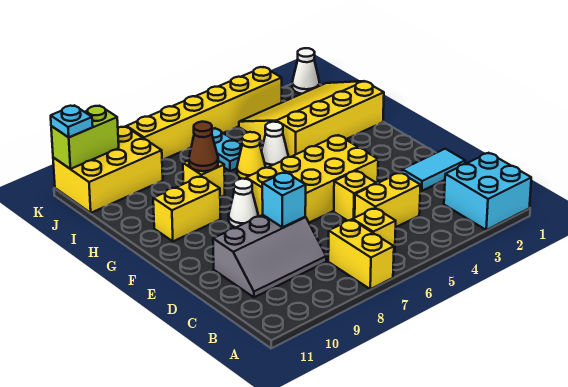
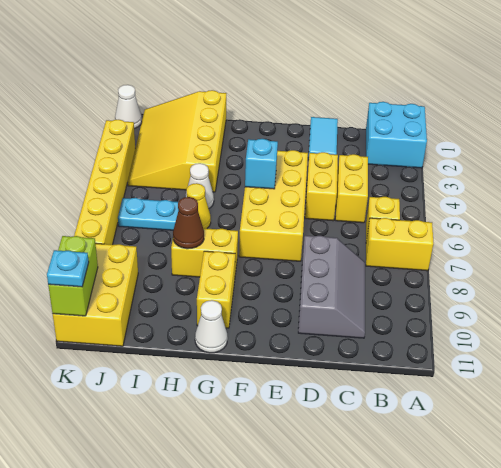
yellow brick D5 level 1 -> yellow brick D4:D5 level 1
cyan brick D8 level 2 -> cyan brick F5 level 2
white cone F8 level 1 -> white cone G11 level 1
yellow brick H8 level 1 -> yellow brick G8:H8 level 1

